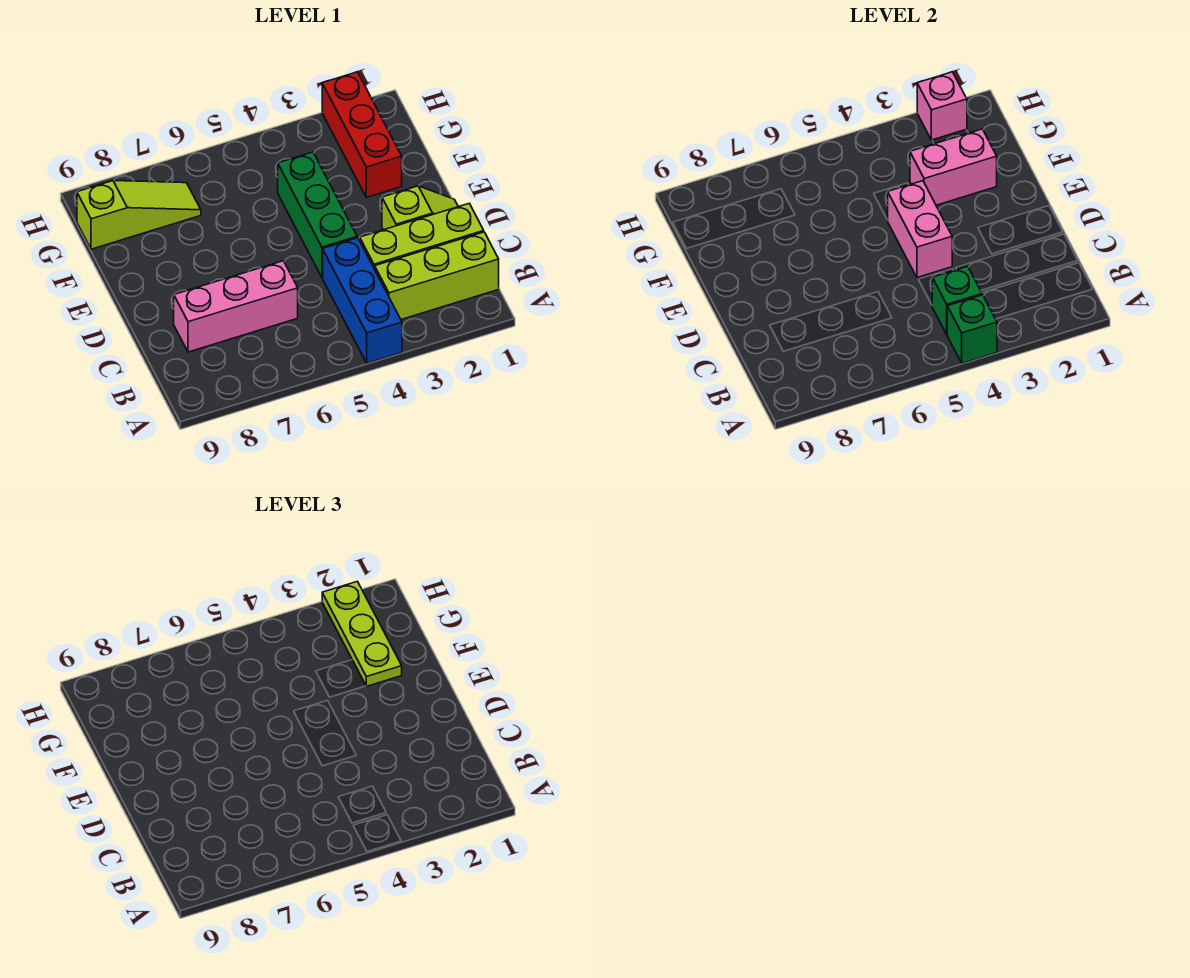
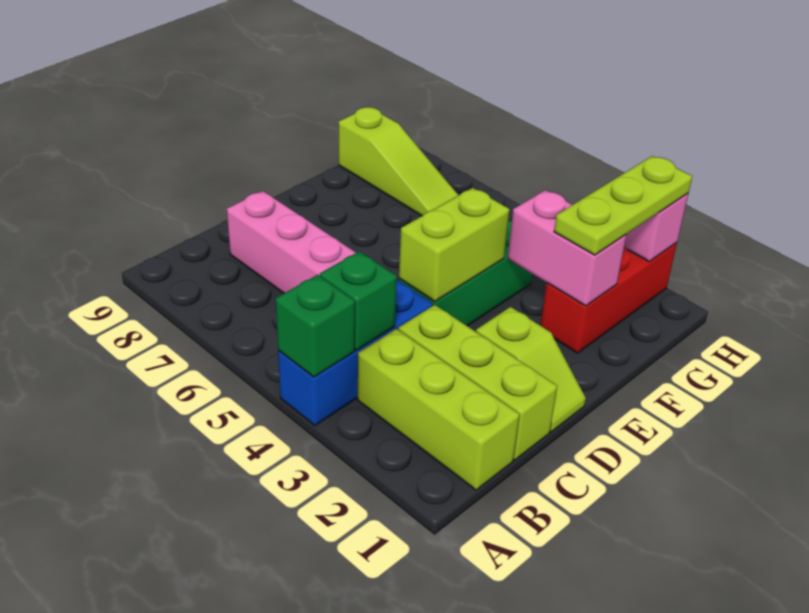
pink brick D4:E4 level 2 -> lime brick D4:E4 level 2

